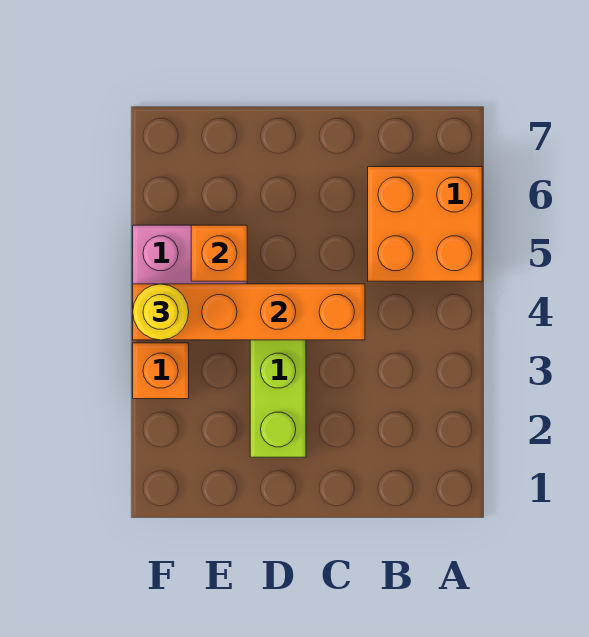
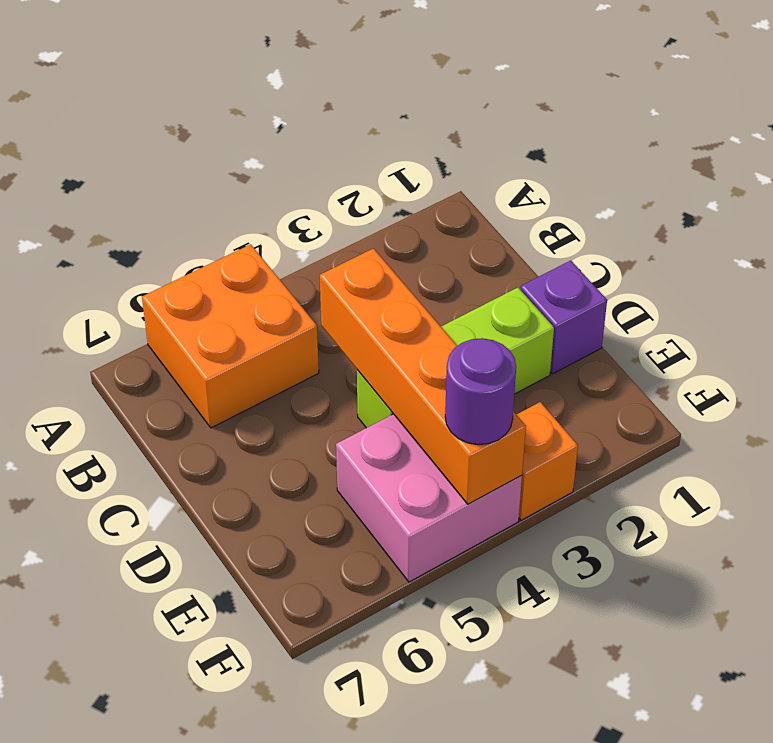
none -> purple brick D1 level 1
orange brick E5 level 2 -> none
yellow round brick F4 level 3 -> purple round brick F4 level 3

